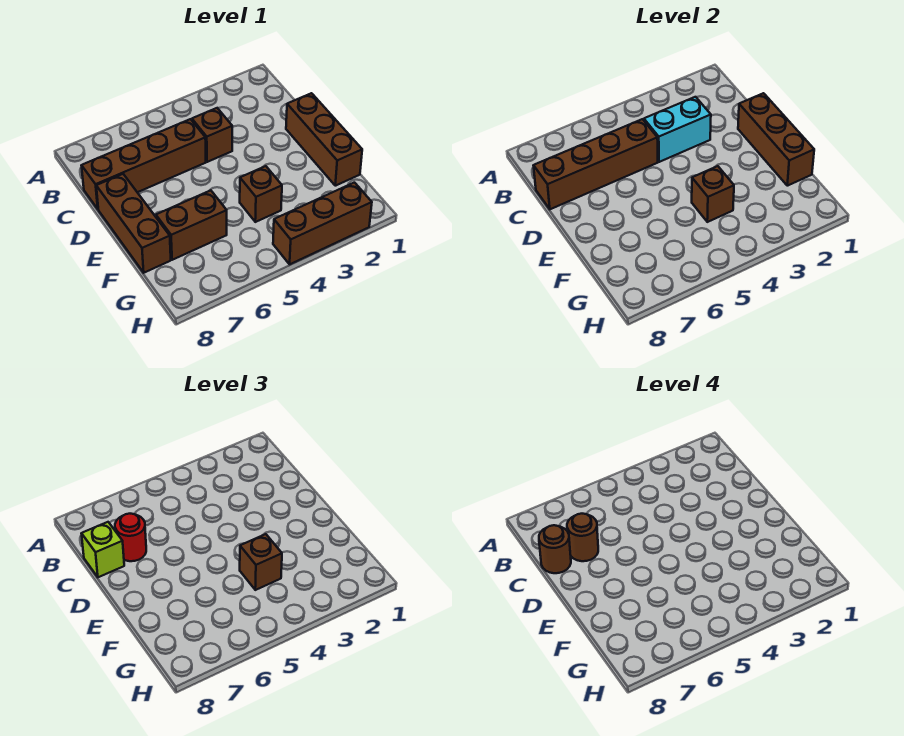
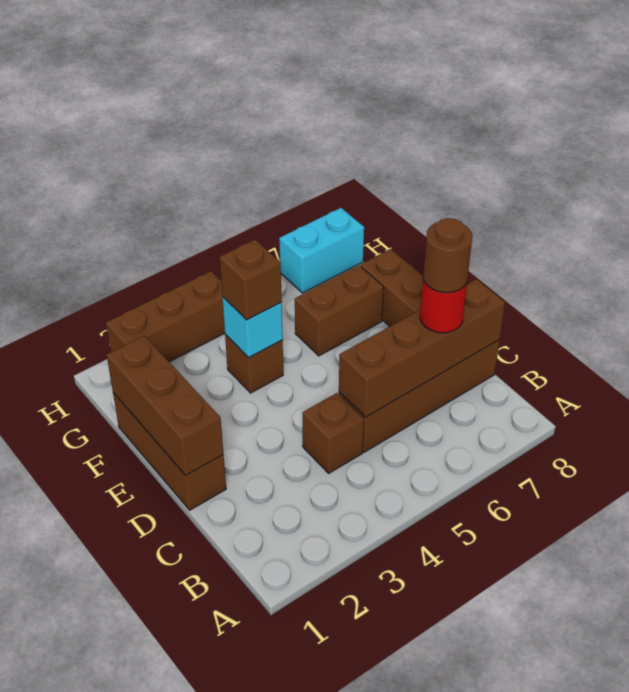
cyan brick C3:C4 level 2 -> cyan brick H7:H8 level 1
lime brick C8 level 3 -> none
brown round brick C8 level 4 -> none
brown brick F4 level 2 -> cyan brick F4 level 2

